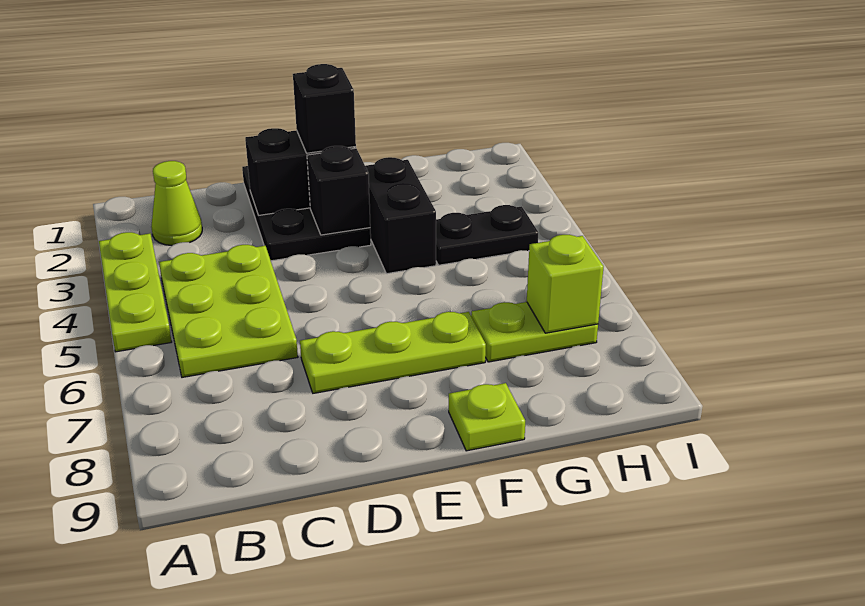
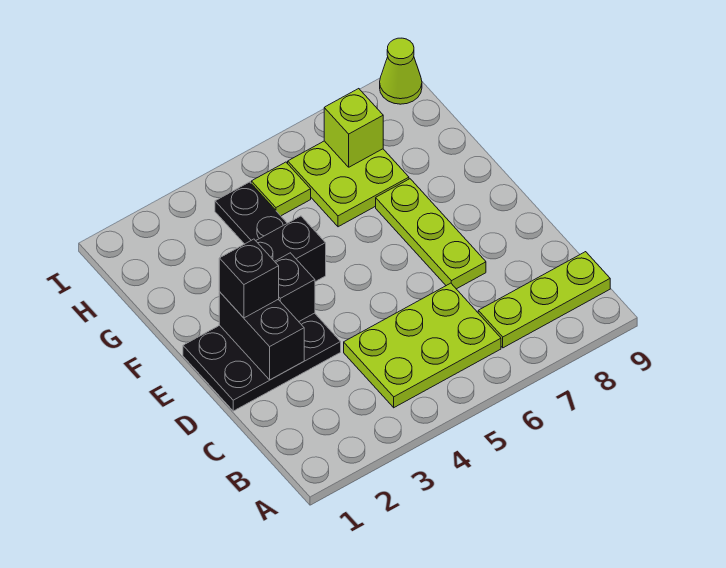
lime plate A3:A5 level 1 -> lime plate B7:B9 level 1
lime cone B2 level 1 -> lime cone I9 level 1
lime plate F9 level 1 -> lime plate H5 level 1
lime plate G7:H7 level 1 -> lime plate G6:H7 level 1

